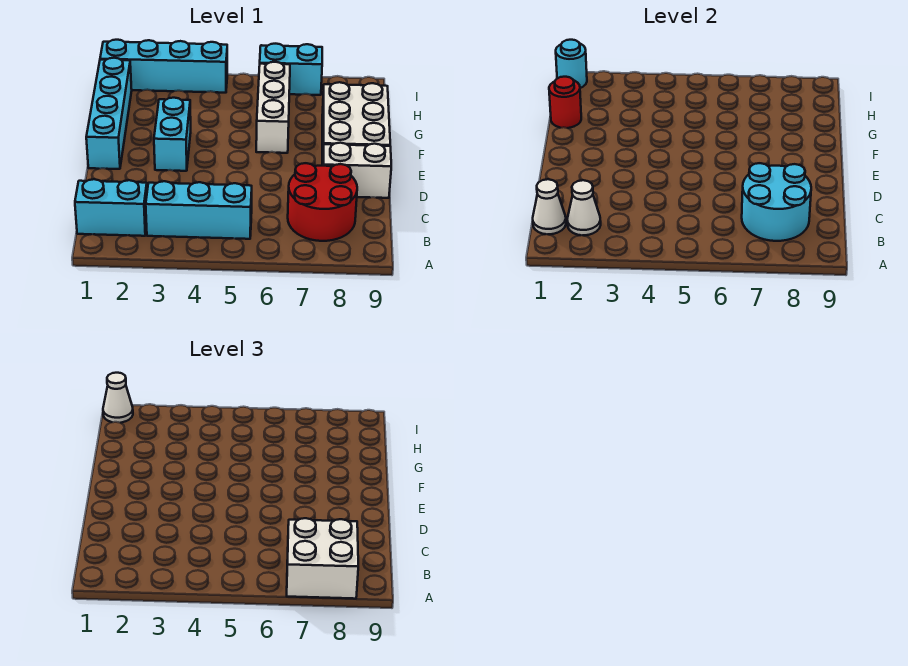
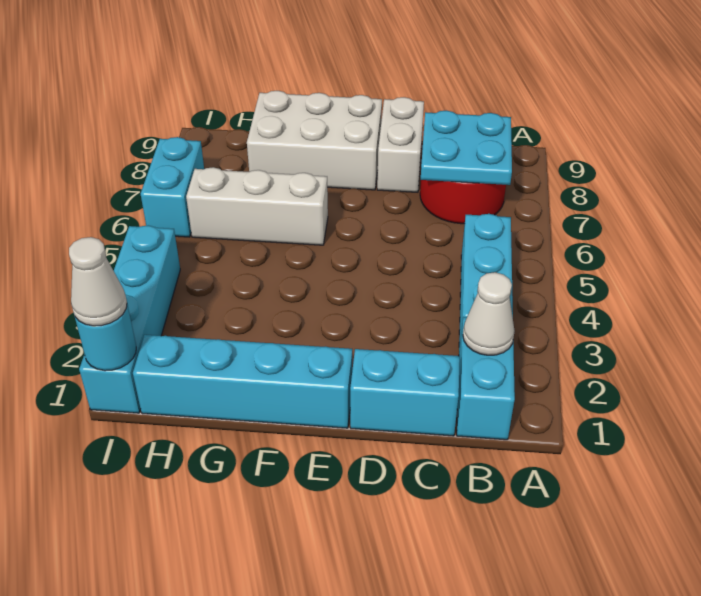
white brick A7:B8 level 3 -> none
white cone B1 level 2 -> none
cyan round brick B7:C8 level 2 -> cyan plate B7:C8 level 2
cyan brick E3:F3 level 1 -> cyan brick C1:D1 level 1
red round brick G1 level 2 -> none

